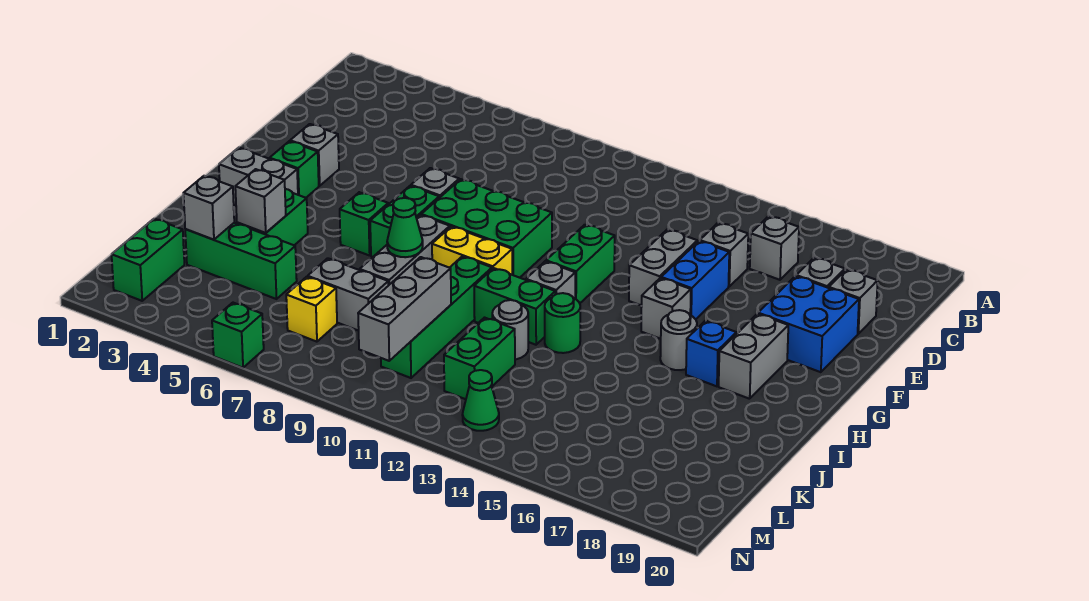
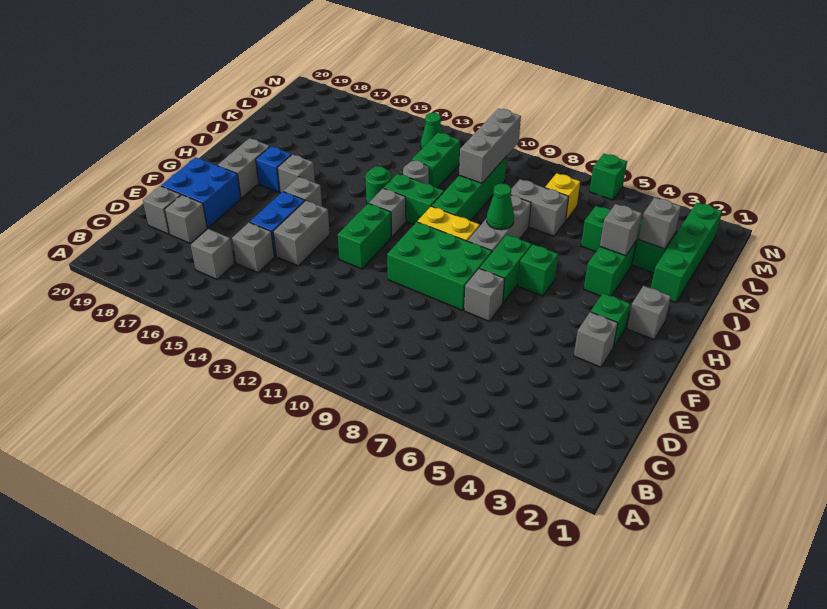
grey brick H2:H3 level 1 -> grey brick H2 level 1
grey round brick H16 level 1 -> grey brick H16 level 1
green brick L2:M2 level 1 -> green brick J2:M2 level 1

